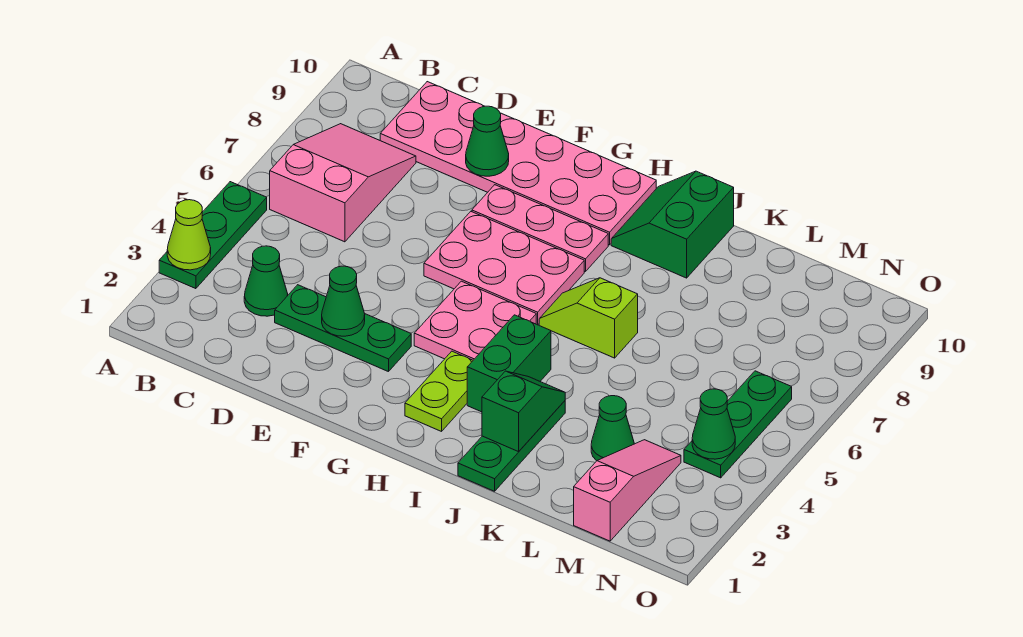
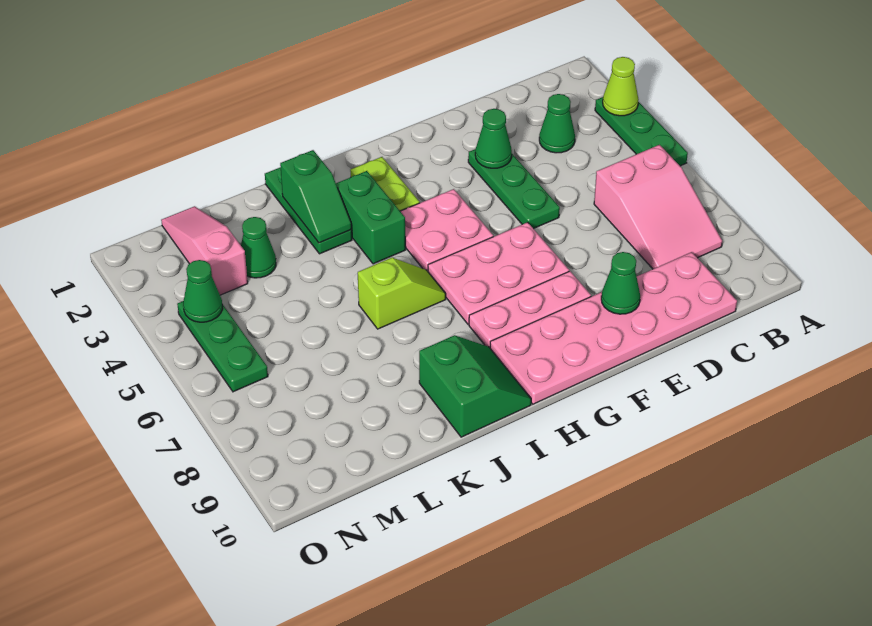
green plate D3:F3 level 1 -> green plate E3:E5 level 1
pink slope M1:M3 level 1 top 1 -> pink slope M1:M3 level 1 top 3

